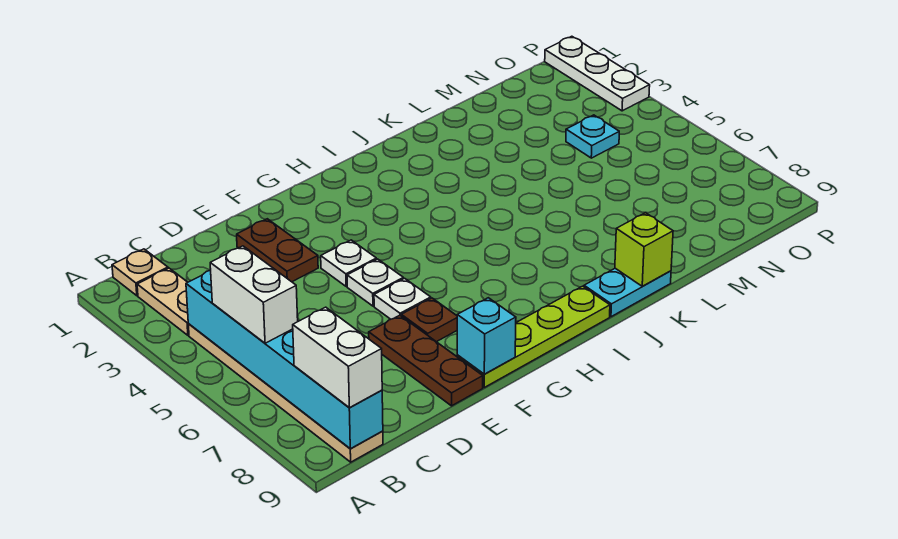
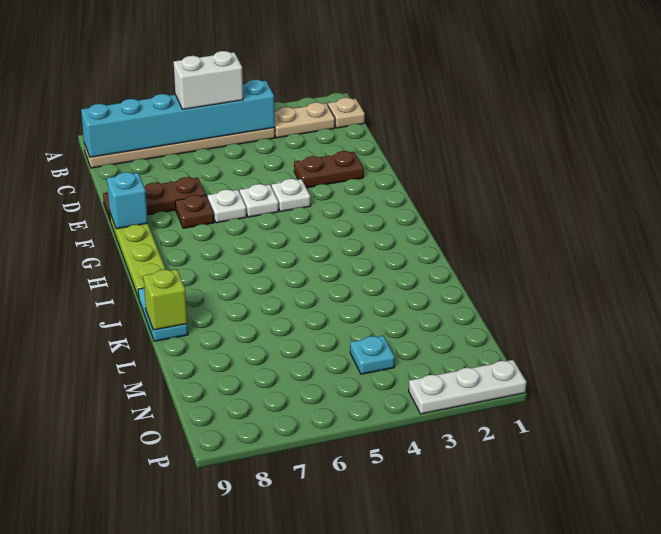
white brick B8:B9 level 3 -> none

